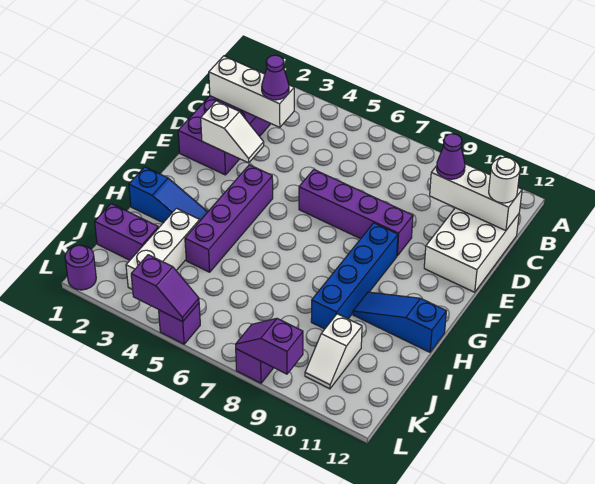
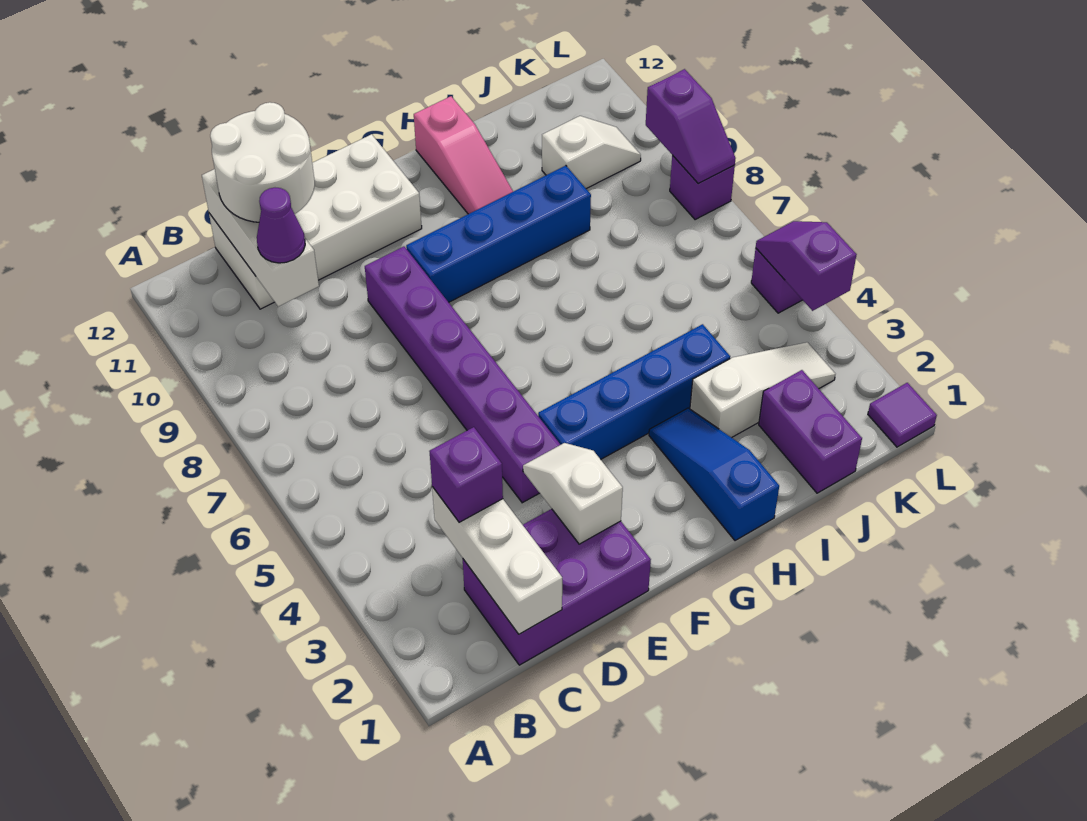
purple cone C3 level 3 -> purple brick C3 level 3
white brick C11:E12 level 1 -> white brick C11:F12 level 1
white round brick C12 level 3 -> white round brick C11:D12 level 3
purple brick E6:E9 level 1 -> purple brick E4:E9 level 1
purple brick F4:I4 level 1 -> blue brick F4:I4 level 1
blue slope H10:H12 level 1 top 12 -> pink slope H10:H12 level 1 top 12
white brick I3:K3 level 1 -> white slope I3:K3 level 1 top I
purple round brick L1 level 1 -> purple tile L1 level 1

